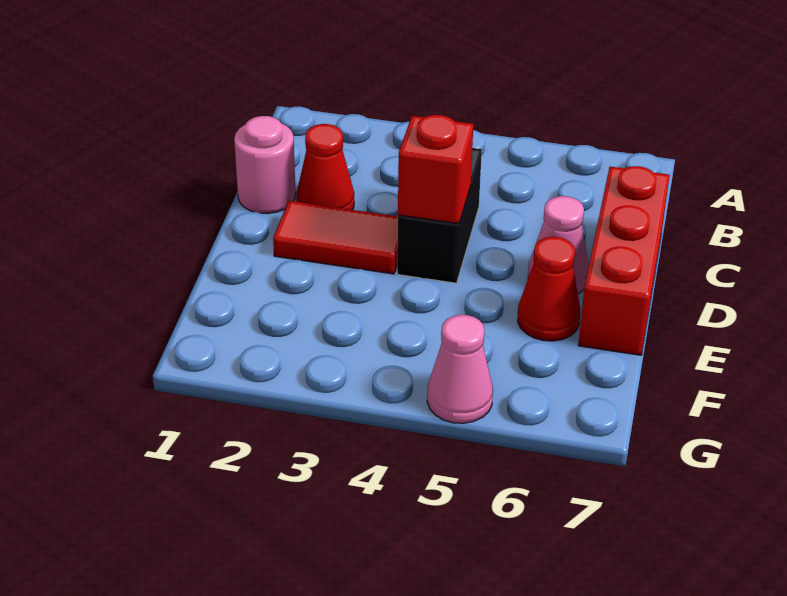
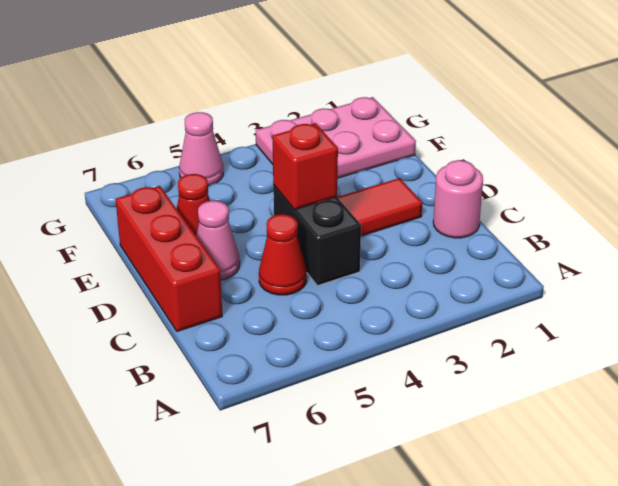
red cone C2 level 1 -> red cone C5 level 1
none -> pink plate F1:G3 level 1

